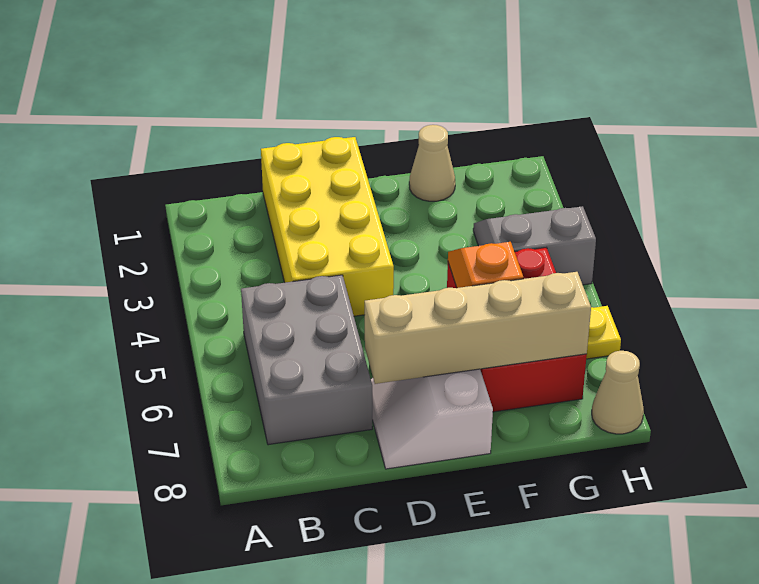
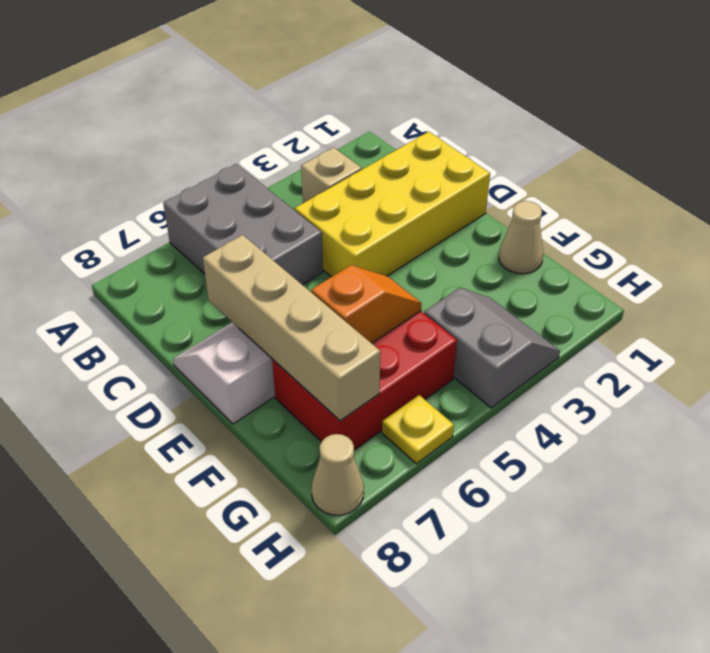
none -> tan brick B3 level 1
grey brick B5:C7 level 1 -> grey brick A5:C6 level 1

